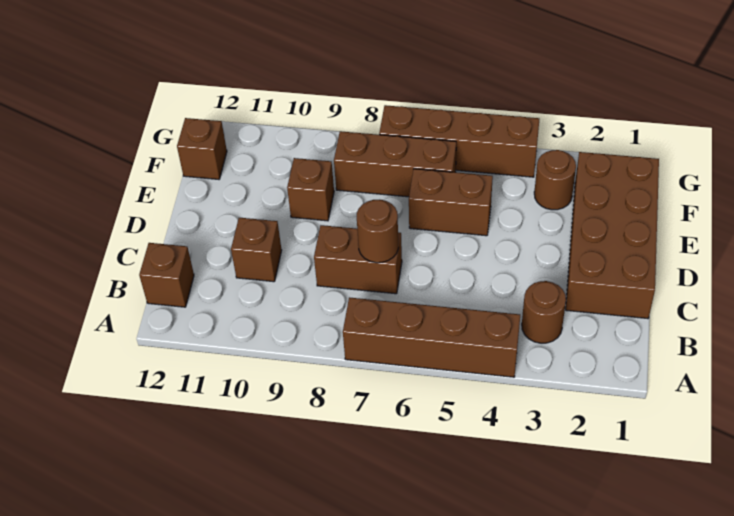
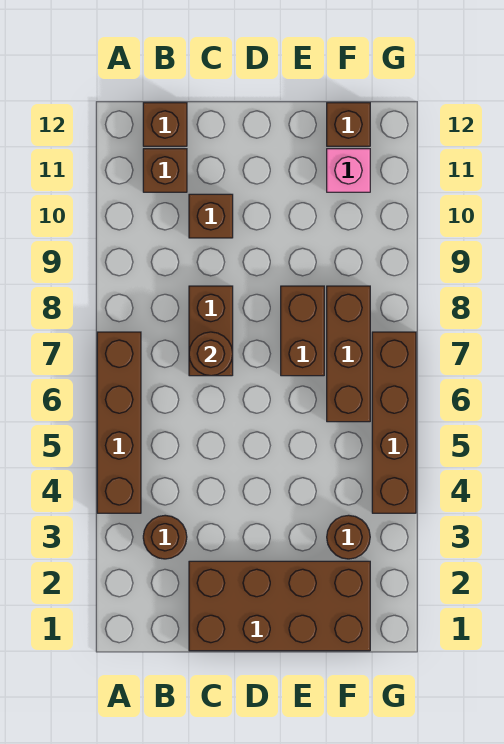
brown brick E5:E6 level 1 -> brown brick E7:E8 level 1
brown brick E9 level 1 -> brown brick B11 level 1
none -> pink brick F11 level 1

